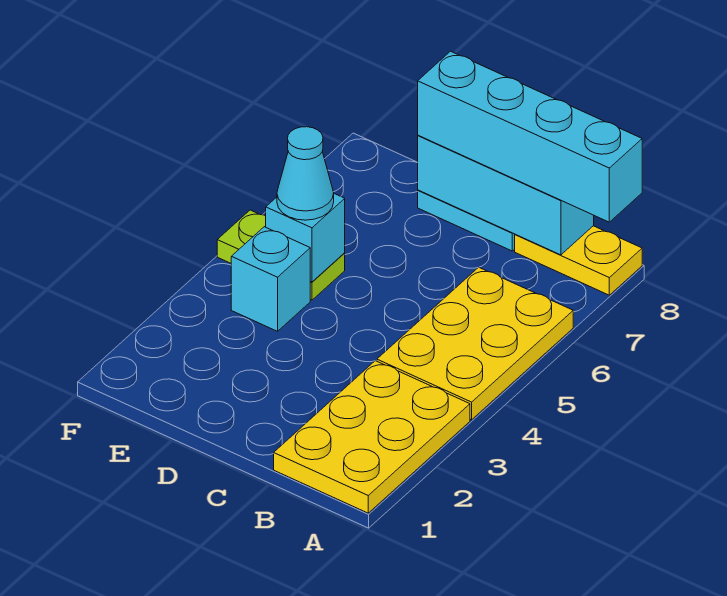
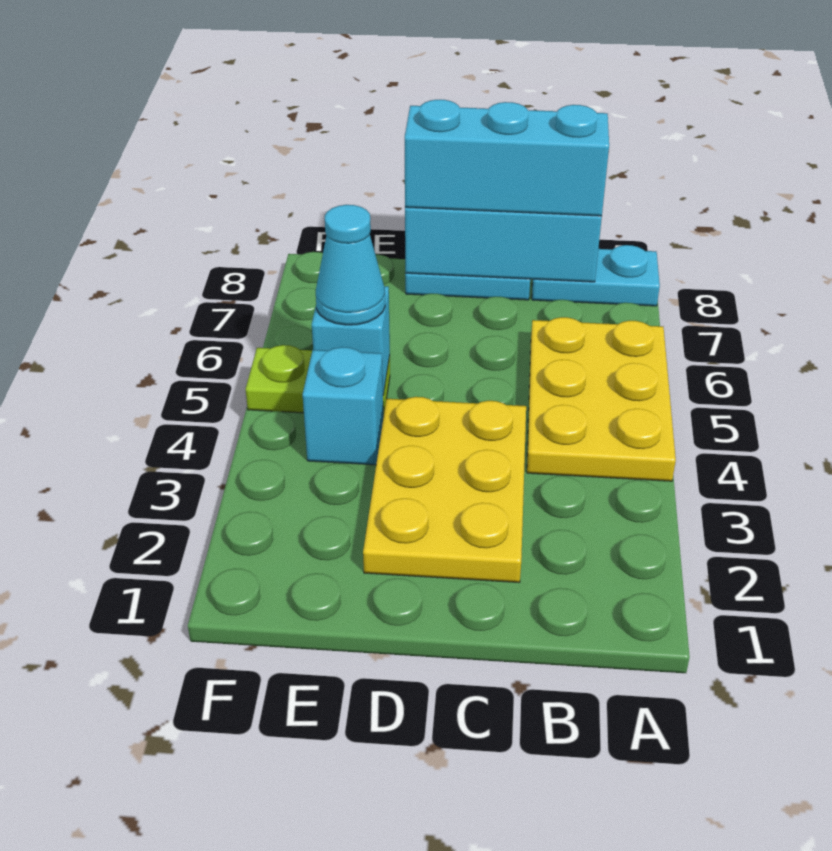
yellow plate A1:B3 level 1 -> yellow plate C2:D4 level 1
yellow plate A8:B8 level 1 -> cyan plate A8:B8 level 1
cyan brick A8:D8 level 3 -> cyan brick B8:D8 level 3

